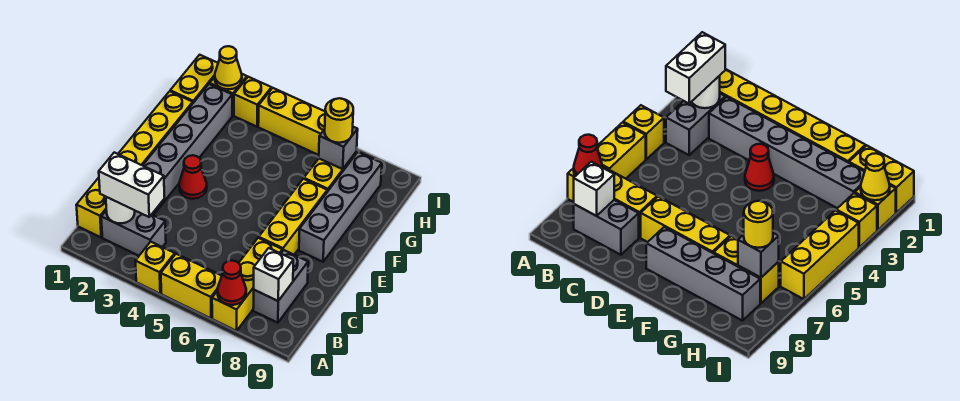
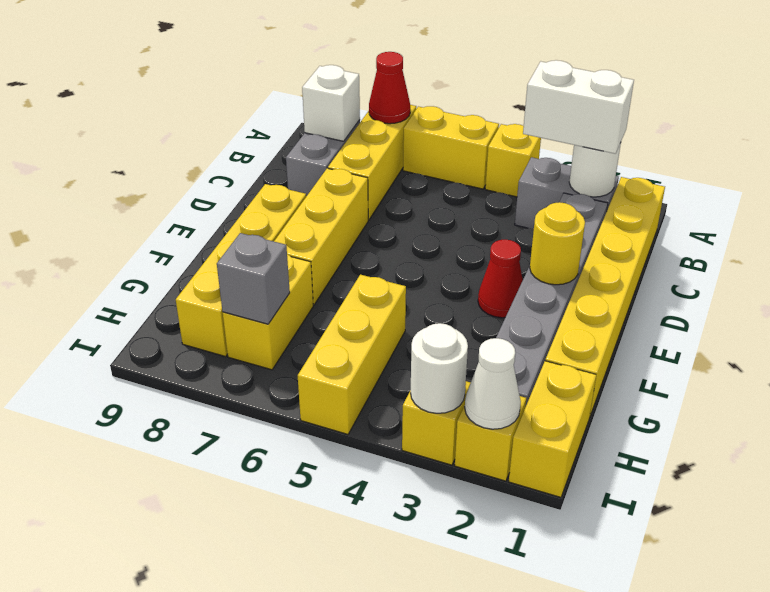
grey brick E8:H8 level 1 -> yellow brick E8:H8 level 1
yellow round brick H7 level 3 -> yellow round brick E2 level 2
yellow cone I2 level 2 -> white cone I2 level 2
none -> white round brick I3 level 2
yellow brick I4:I6 level 1 -> yellow brick G5:I5 level 1

